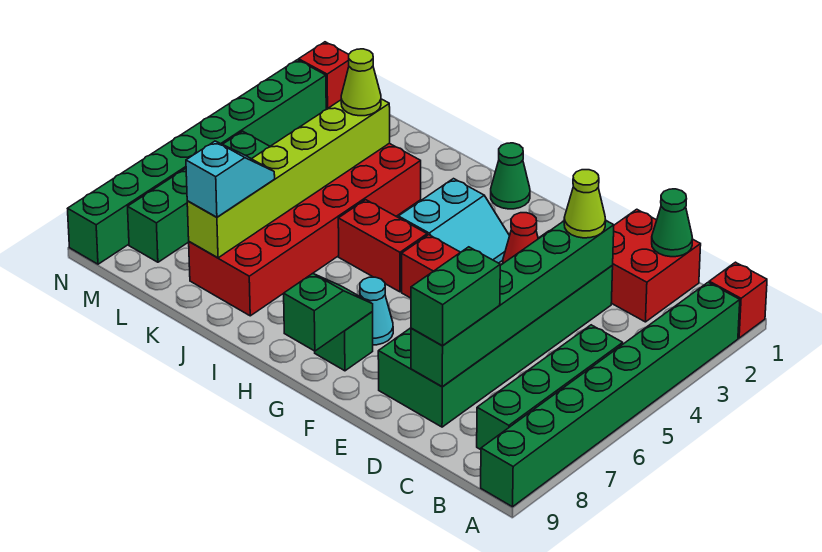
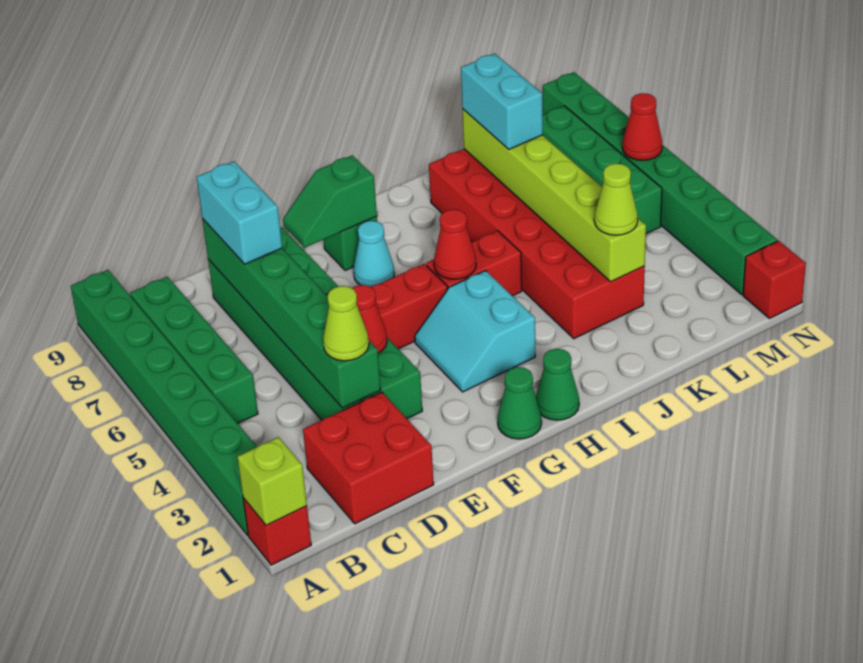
none -> lime brick A1 level 2
green cone C1 level 2 -> green cone G1 level 1
green brick D7:D8 level 3 -> cyan brick D7:D8 level 3
green slope G8:G9 level 2 top 9 -> green slope F8:G8 level 2 top G
none -> red cone H5 level 2
cyan slope K7:K8 level 3 top 8 -> cyan brick K7:K8 level 3
none -> red cone N6 level 2

